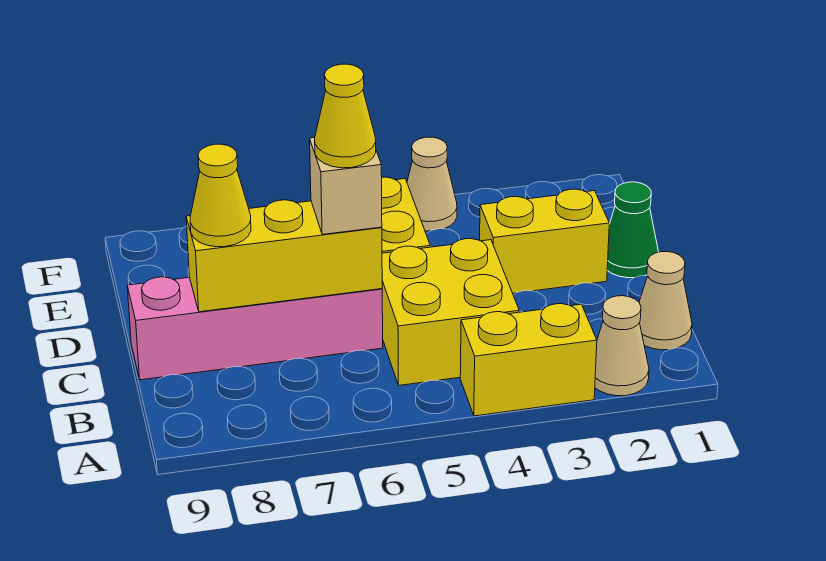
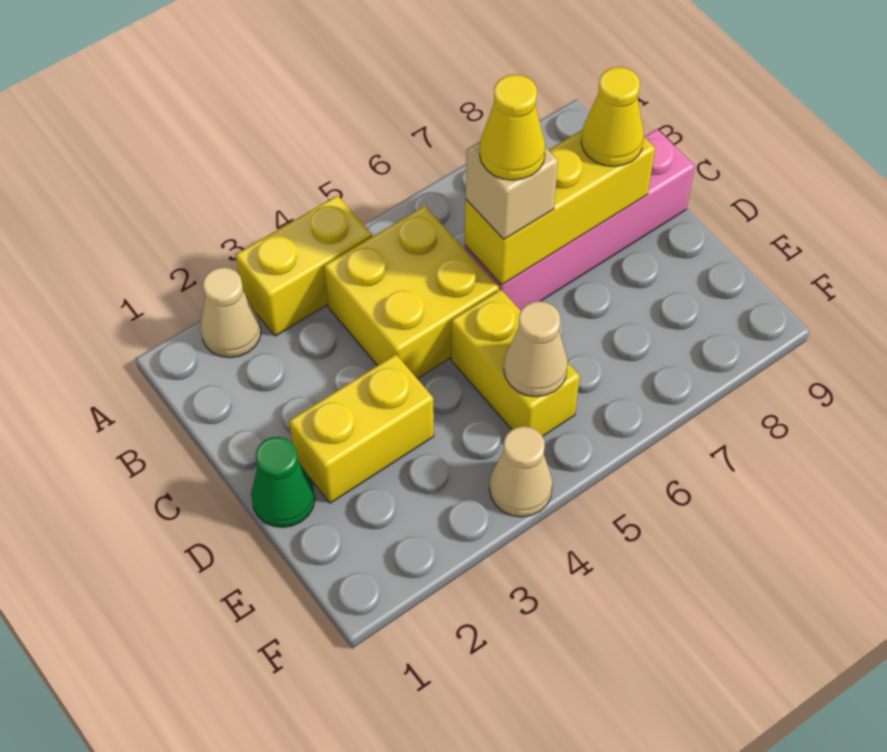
tan cone B1 level 1 -> tan cone E5 level 2

